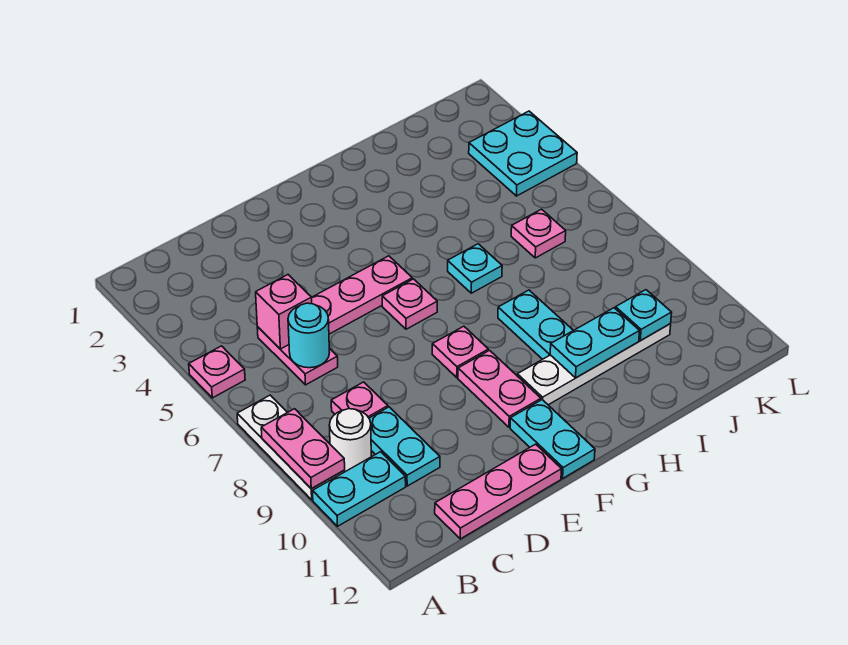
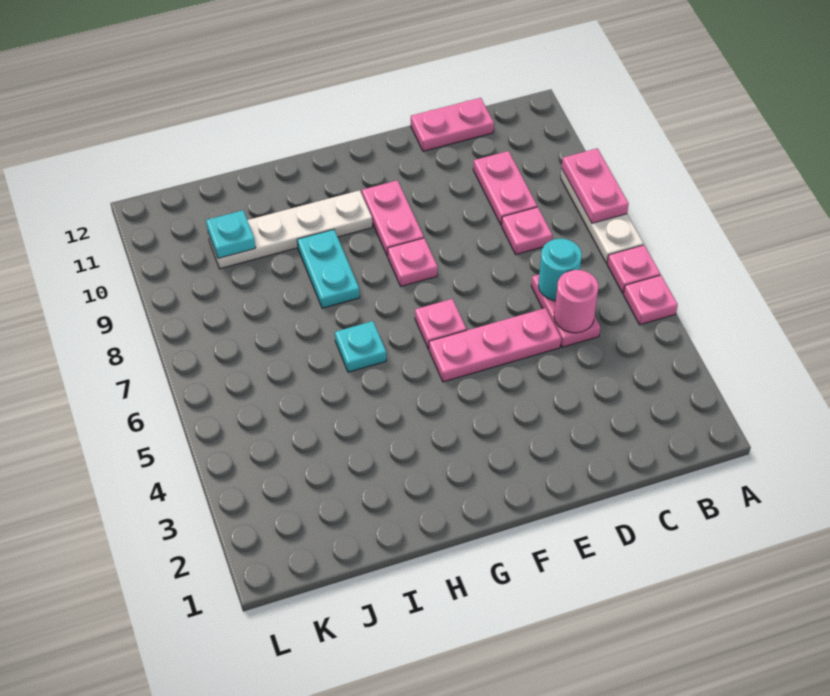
cyan plate A10:B10 level 1 -> none
white round brick B9 level 1 -> none
pink brick C5 level 2 -> pink round brick C5 level 2
cyan plate C9:C10 level 1 -> pink plate C9:C10 level 1
pink plate C12:E12 level 1 -> pink plate C12:D12 level 1
cyan plate F11:F12 level 1 -> none
cyan plate H10:I10 level 2 -> none
pink plate J6 level 1 -> pink plate A6 level 1
cyan plate K3:L4 level 1 -> none

